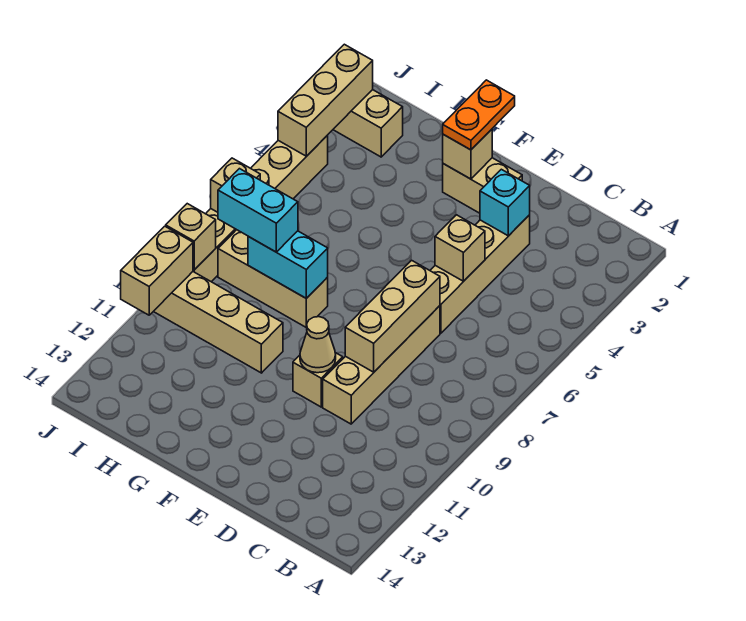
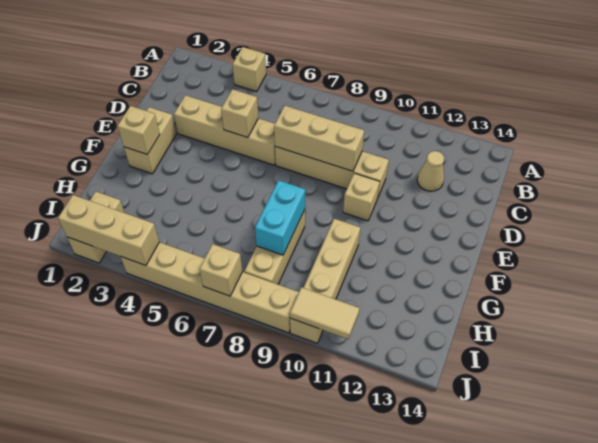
cyan brick D3 level 2 -> none
tan cone E10 level 2 -> tan cone C12 level 1
orange plate F1:F2 level 3 -> none
cyan brick H8:I8 level 3 -> none
tan brick J9 level 2 -> tan brick A4 level 1
tan brick J10:J11 level 2 -> tan tile J10:J11 level 2

